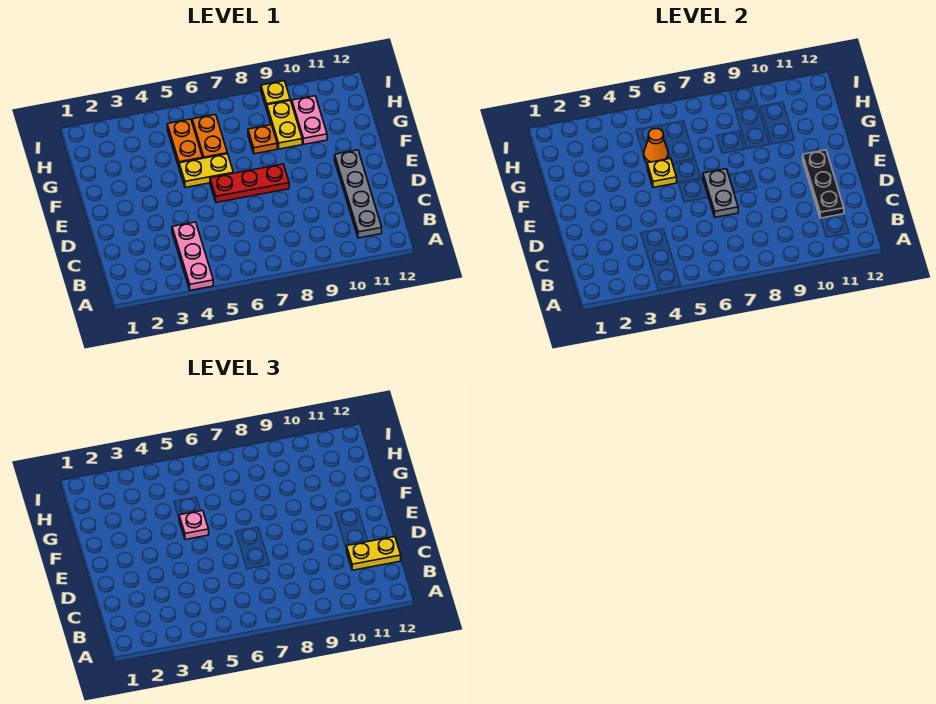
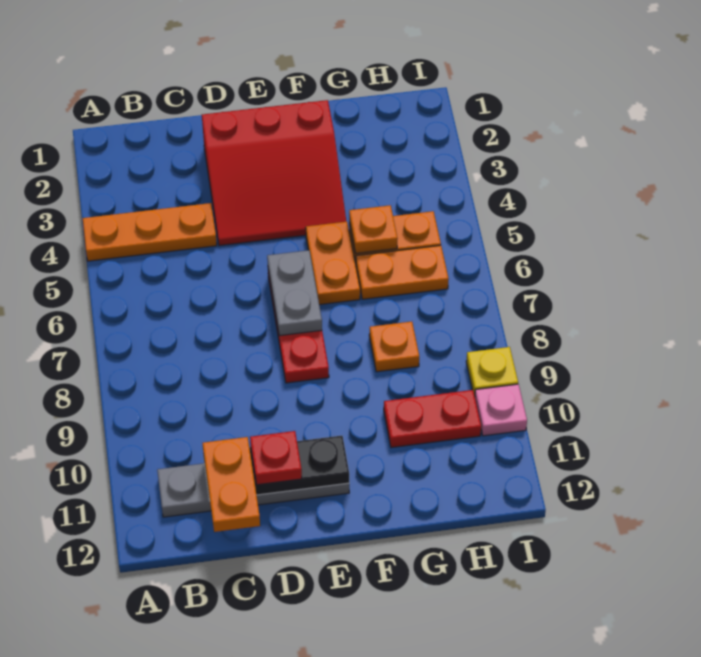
pink plate A4:C4 level 1 -> orange plate A4:C4 level 1
yellow plate C11:C12 level 3 -> orange plate C11:C12 level 3
none -> red slope D2:F4 level 1 top 2
grey plate D7:E7 level 2 -> grey plate E6:E7 level 2
none -> red plate D11 level 3
yellow plate F5:F6 level 1 -> orange plate F5:F6 level 1
yellow plate F5 level 2 -> none
pink plate F5 level 3 -> pink plate I10 level 1
orange cone G5 level 2 -> orange plate G5 level 2
yellow plate G9:H9 level 1 -> none
pink plate G10:H10 level 1 -> red plate G10:H10 level 1

